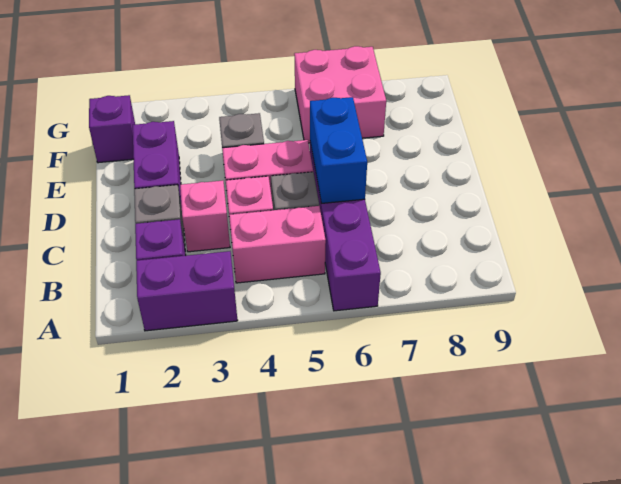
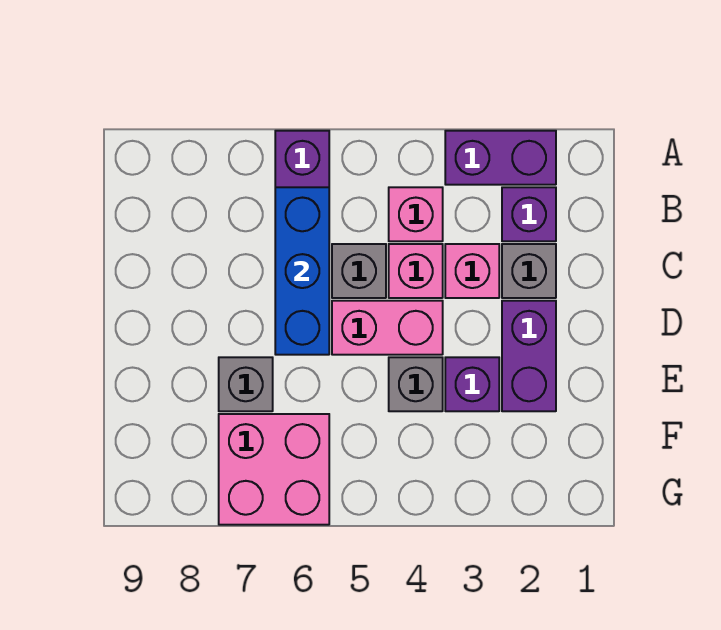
pink brick B4:B5 level 1 -> pink brick B4 level 1
blue brick C6:D6 level 2 -> blue brick B6:D6 level 2
none -> grey brick E7 level 1
purple brick F1 level 1 -> purple brick E3 level 1

